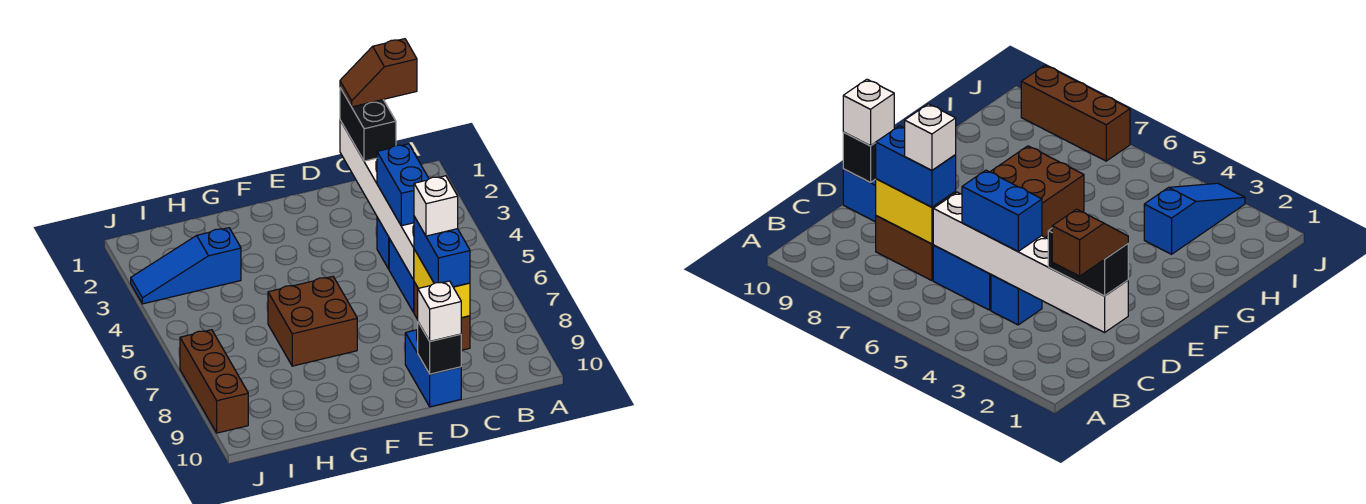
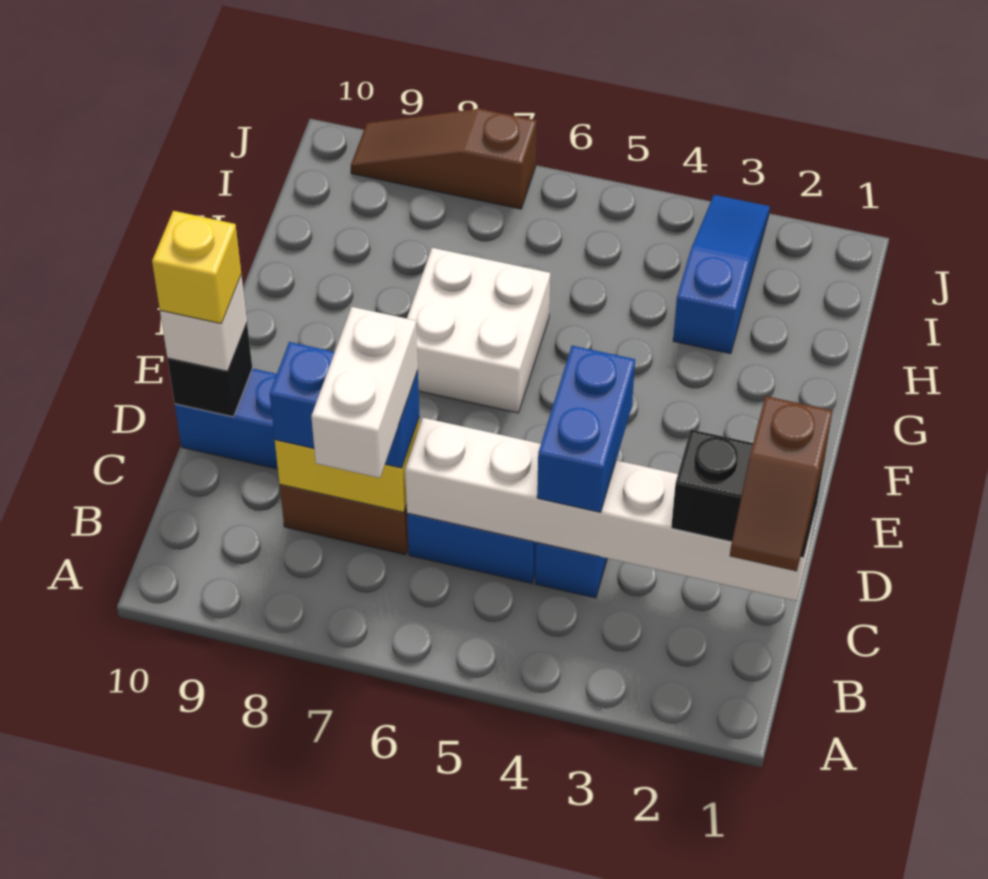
brown slope B1:C1 level 4 top B -> brown slope B1:C1 level 4 top C
blue brick C4:C5 level 3 -> blue brick C4:D4 level 3
white brick C7 level 4 -> white brick B7:C7 level 4
none -> yellow brick D10 level 4
brown brick F6:G7 level 1 -> white brick F6:G7 level 1
brown brick J7:J9 level 1 -> brown slope J7:J9 level 1 top 7

